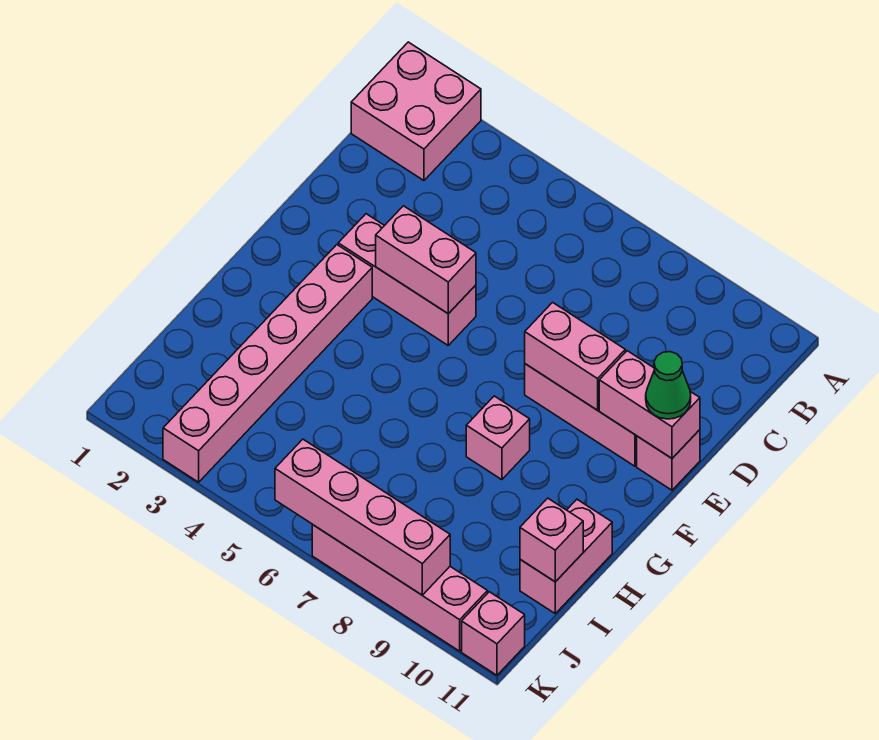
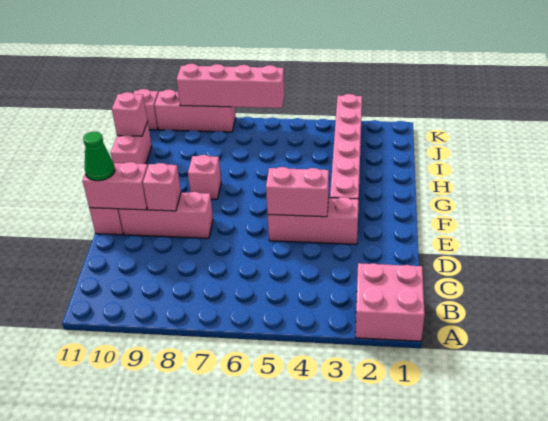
pink brick E8:E9 level 2 -> pink brick E9 level 2
pink brick K7:K10 level 1 -> pink brick K8:K10 level 1

